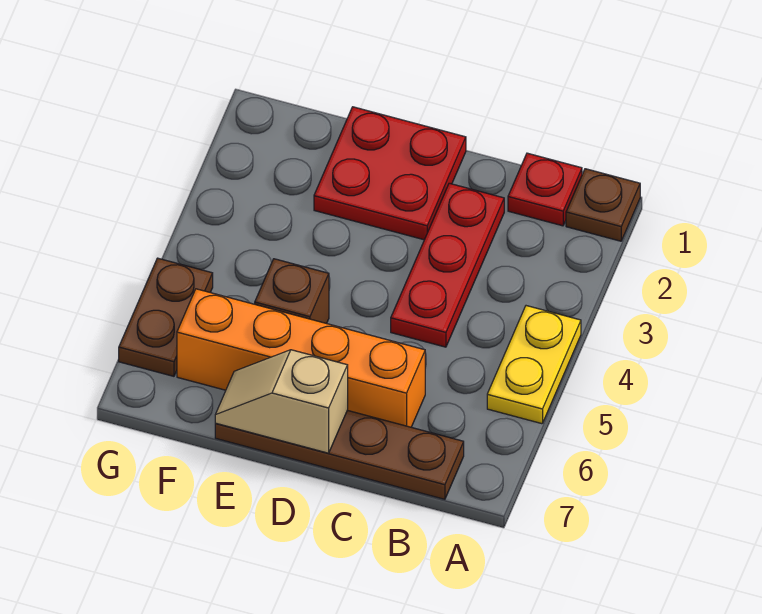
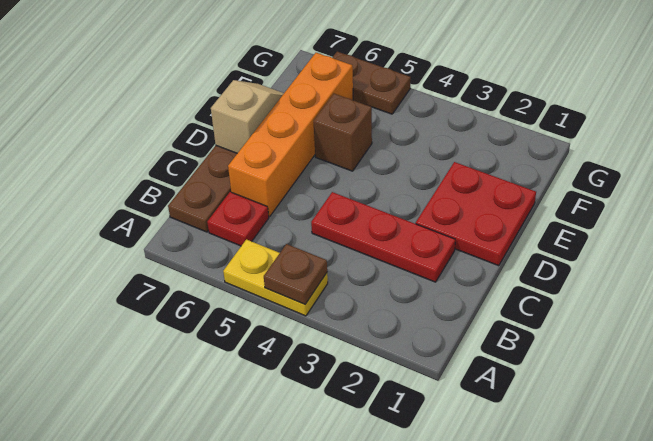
brown plate A1 level 1 -> brown plate A4 level 2
red plate B1 level 1 -> red plate B6 level 1

